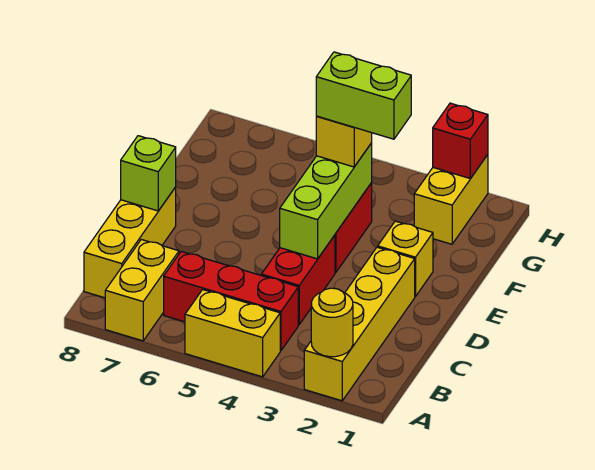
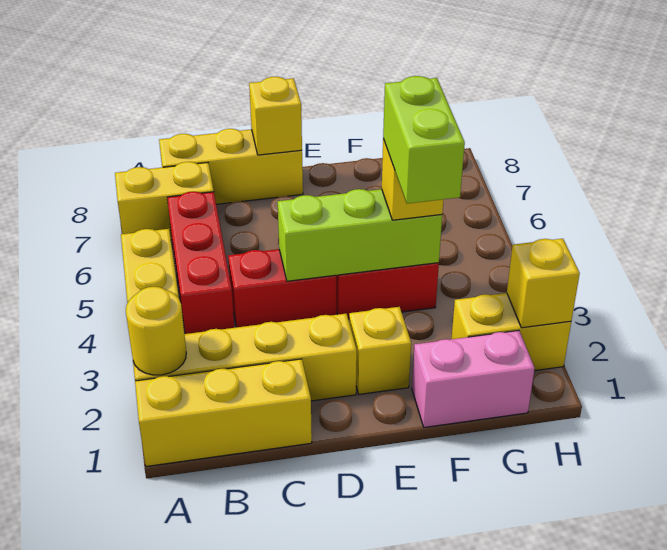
none -> yellow brick A1:C1 level 1
lime brick D8 level 2 -> yellow brick D8 level 2
none -> pink brick F1:G1 level 1
red brick H2 level 2 -> yellow brick H2 level 2

